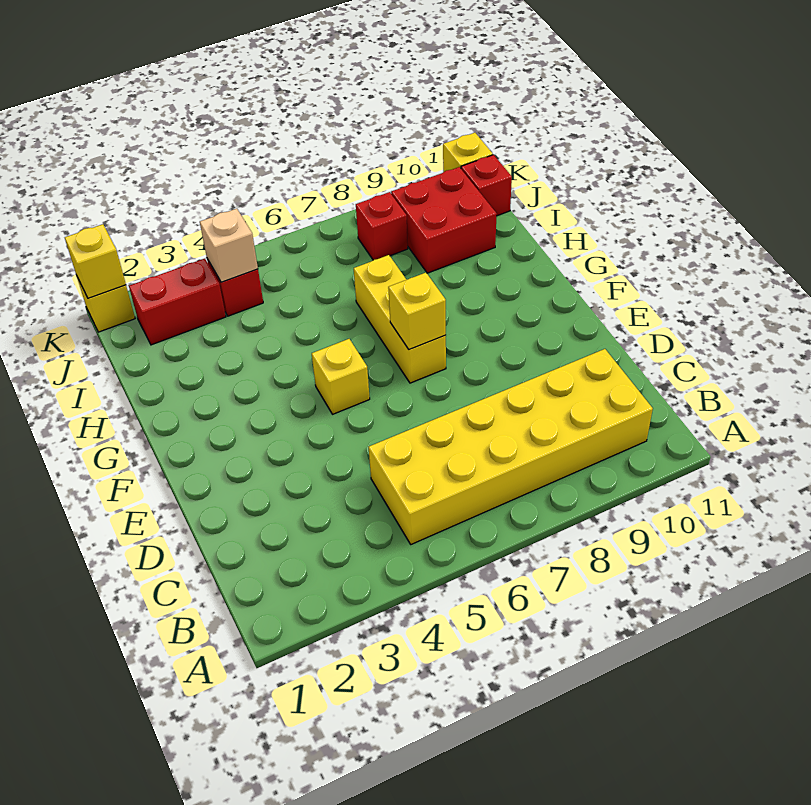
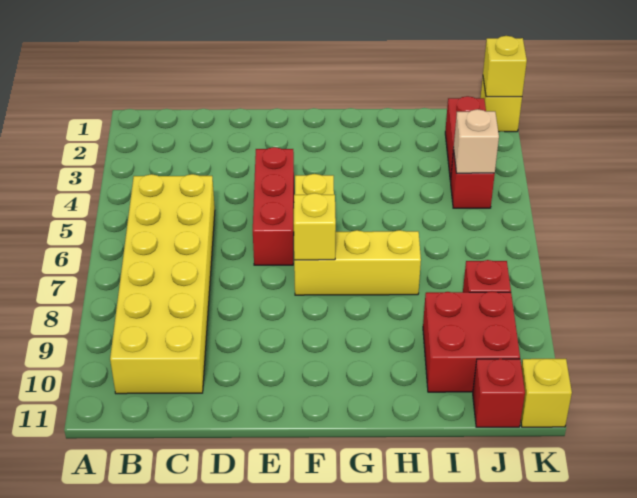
none -> red brick E4:E6 level 1

